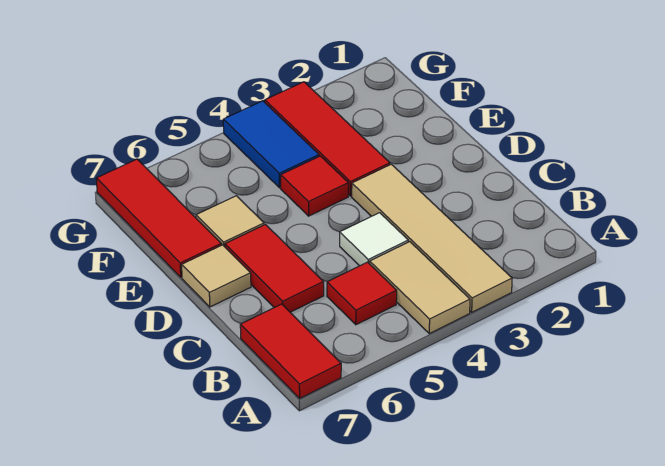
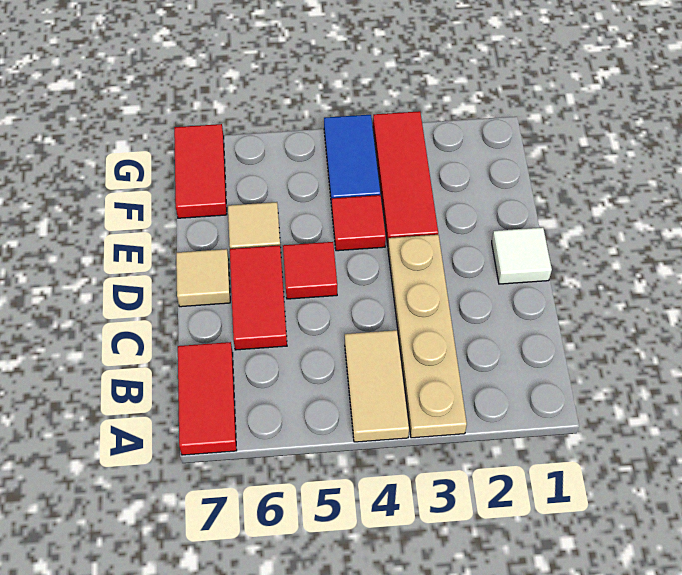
tan tile A3:D3 level 1 -> tan plate A3:D3 level 1
red tile B5 level 1 -> red tile D5 level 1
white tile C4 level 1 -> white tile D1 level 1
red tile E7:G7 level 1 -> red tile F7:G7 level 1

